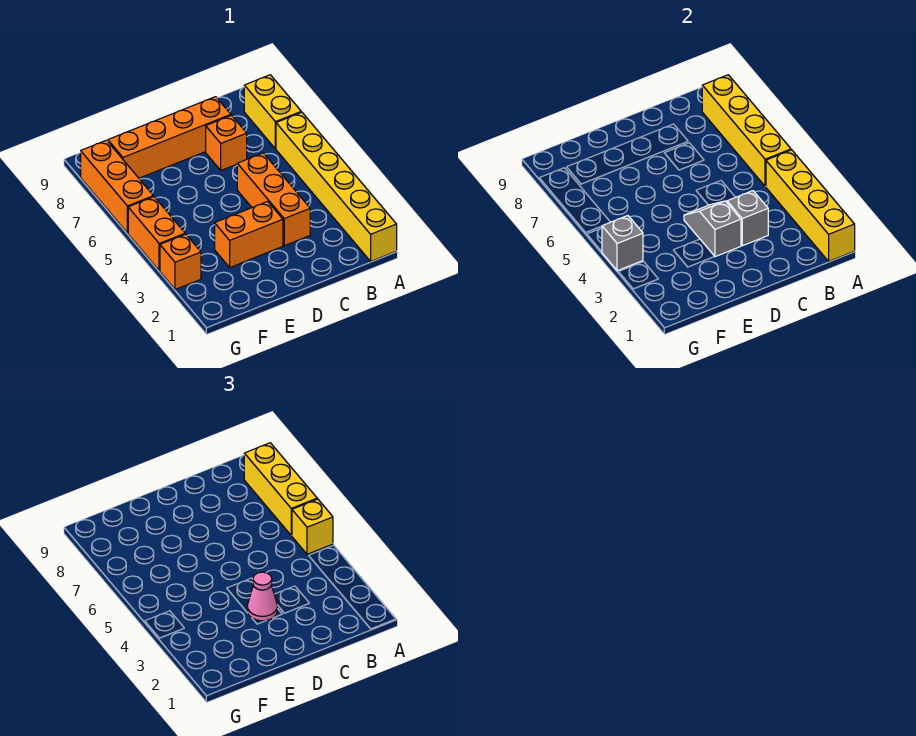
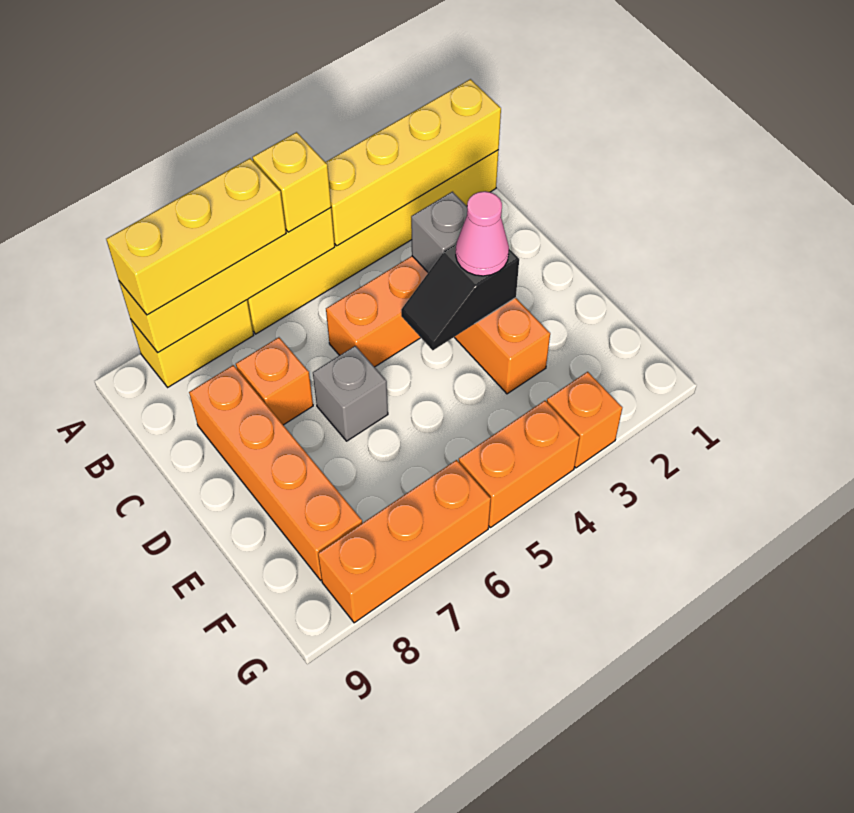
grey slope D3:D4 level 2 top 3 -> black slope D3:D4 level 2 top 3
grey brick G4 level 2 -> grey brick D6 level 1

